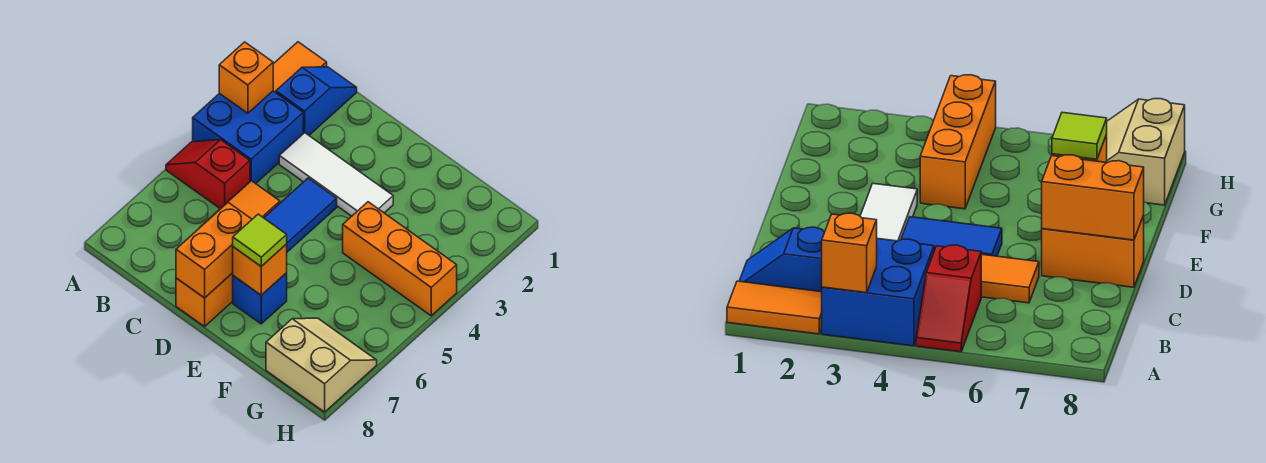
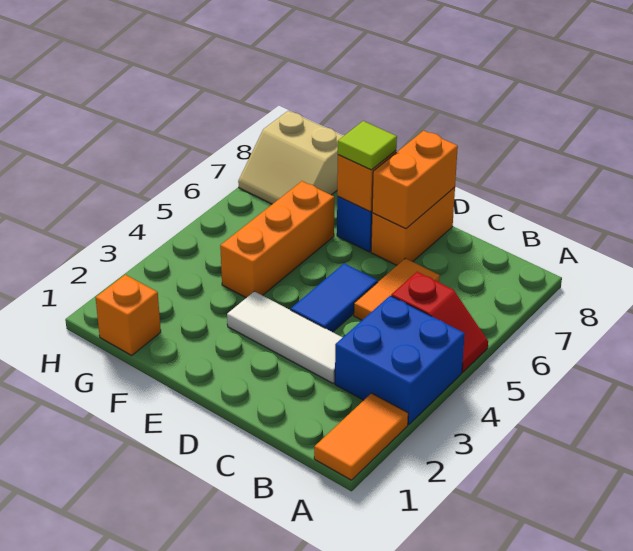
orange brick A3 level 2 -> orange brick G1 level 1
blue slope B1:B2 level 1 top 2 -> none
orange brick F4:H4 level 1 -> orange brick F4:F6 level 1

